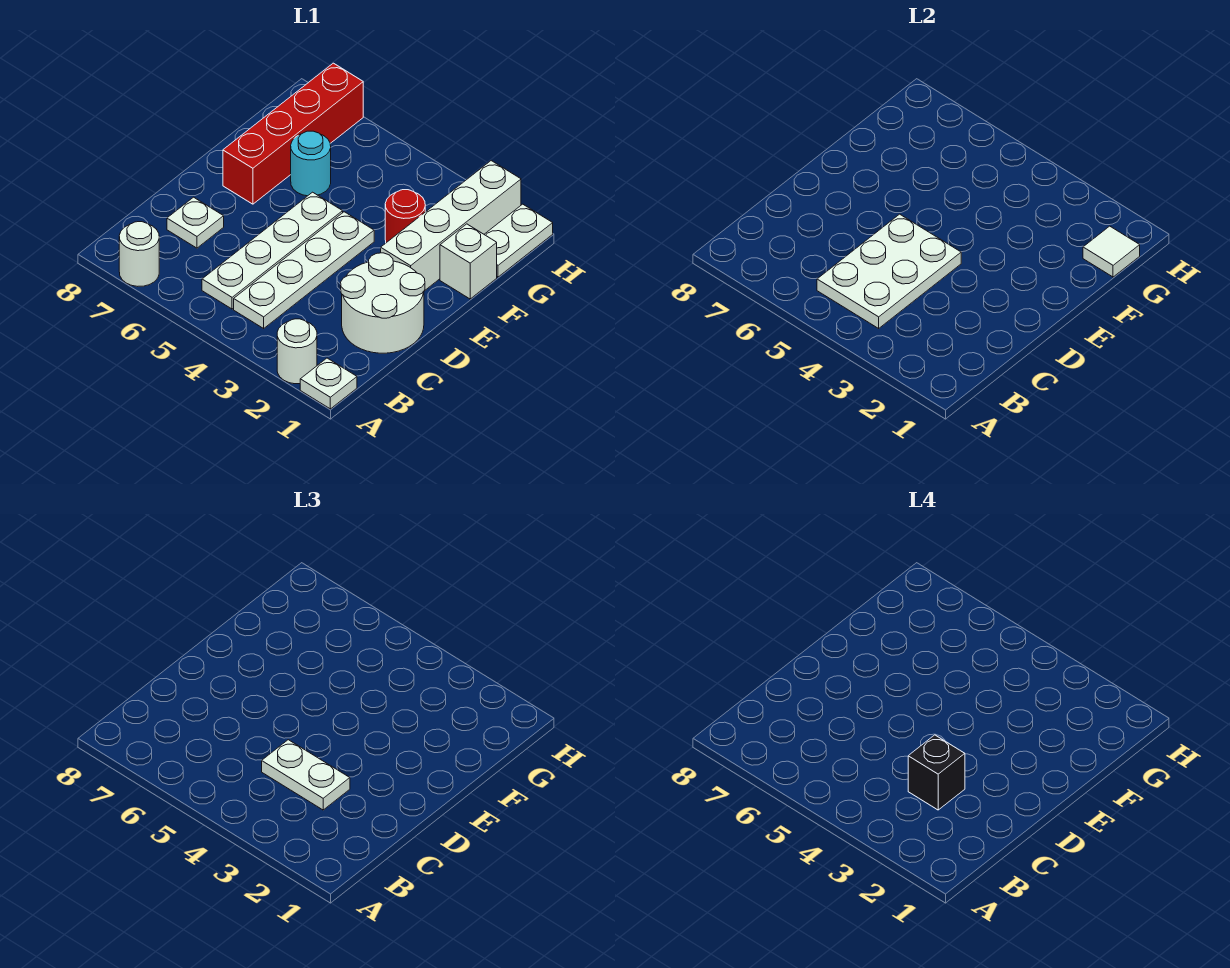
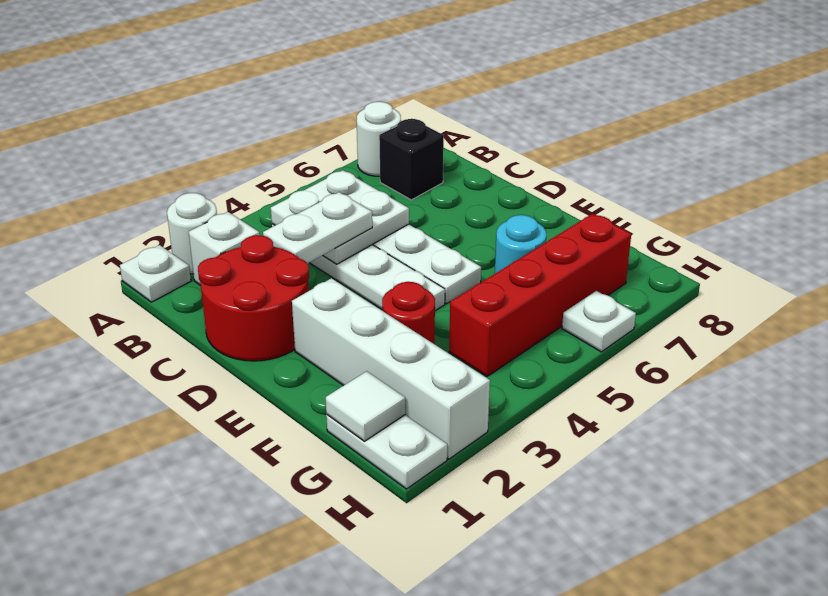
white plate B4:D5 level 2 -> white plate B4:C5 level 2
white round brick C1:D2 level 1 -> red round brick C1:D2 level 1
black brick C3 level 4 -> black brick B7 level 1
white plate C7 level 1 -> white plate H6 level 1
red brick E7:H7 level 1 -> red brick G4:G7 level 1
white brick F1 level 1 -> white brick B2 level 1

